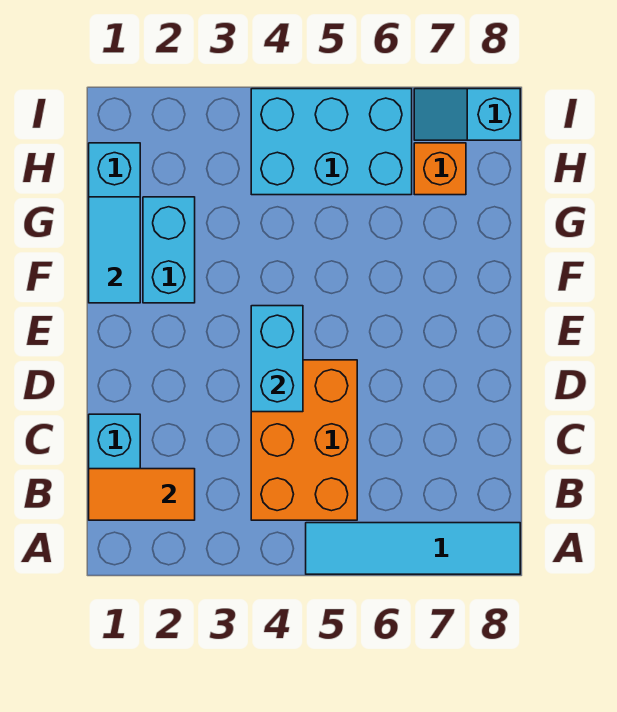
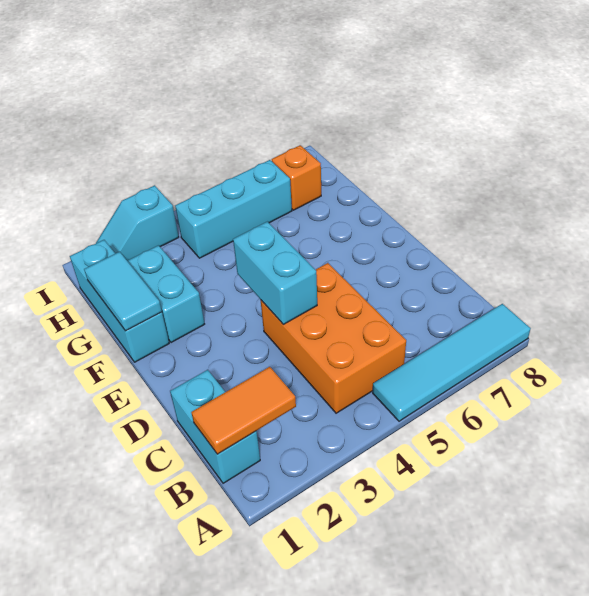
cyan brick H4:I6 level 1 -> cyan brick H4:H6 level 1
cyan slope I7:I8 level 1 top 8 -> cyan slope I2:I3 level 1 top 3

